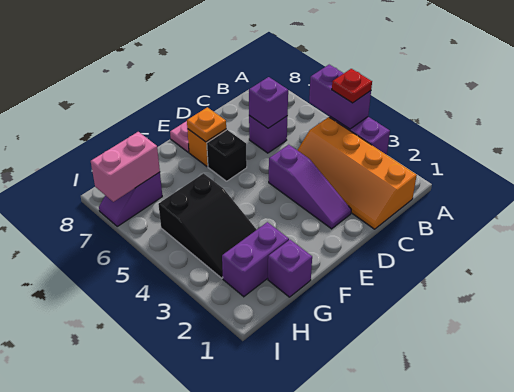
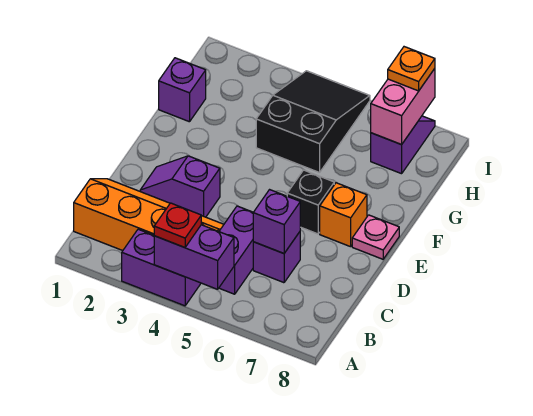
purple slope D2:D4 level 1 top 4 -> purple slope D2:D3 level 1 top 3
orange plate E7 level 2 -> orange plate I7 level 3
purple brick G2:H2 level 1 -> purple brick B5:C5 level 1
black slope G3:H5 level 1 top 5 -> black slope G4:I5 level 1 top G

